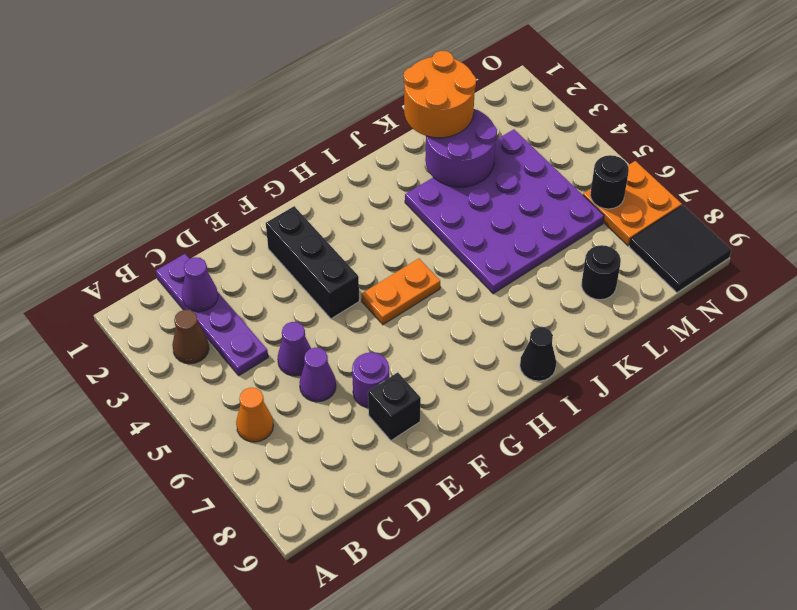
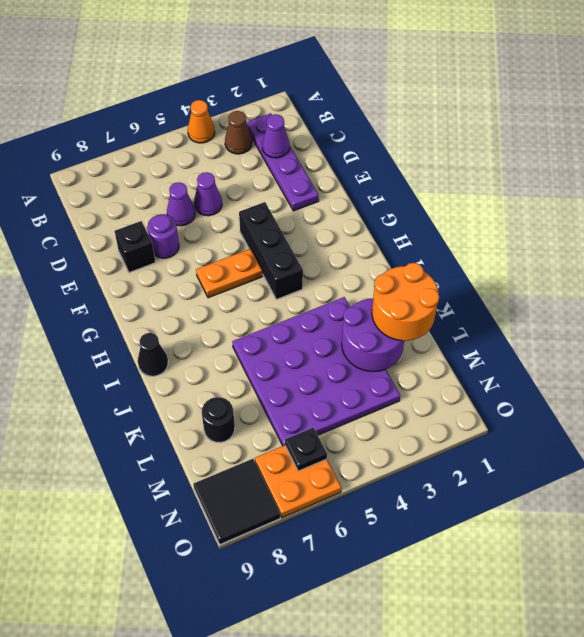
orange cone B6 level 1 -> orange cone A4 level 1
purple plate C1:C4 level 1 -> purple plate B2:E2 level 1
black brick F2:F4 level 1 -> black brick F4:H4 level 1
orange plate G5:H5 level 1 -> orange plate G5:G6 level 1
black round brick N6 level 2 -> black plate N6 level 2

